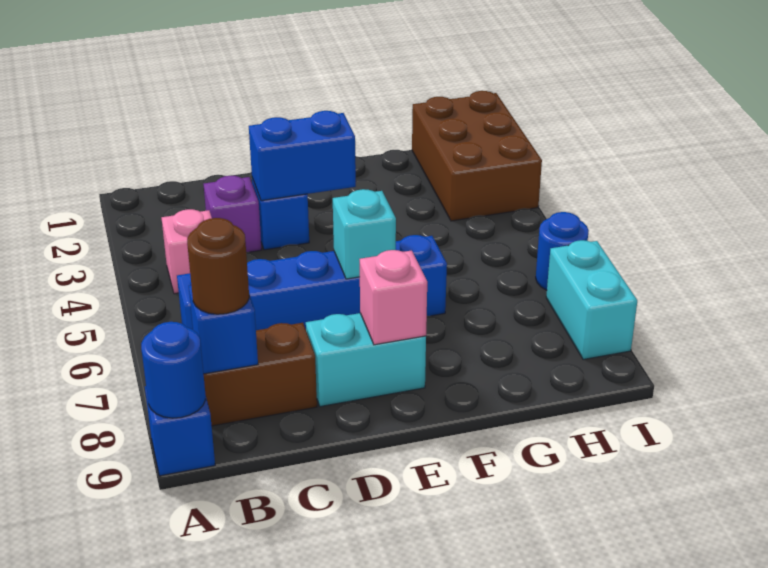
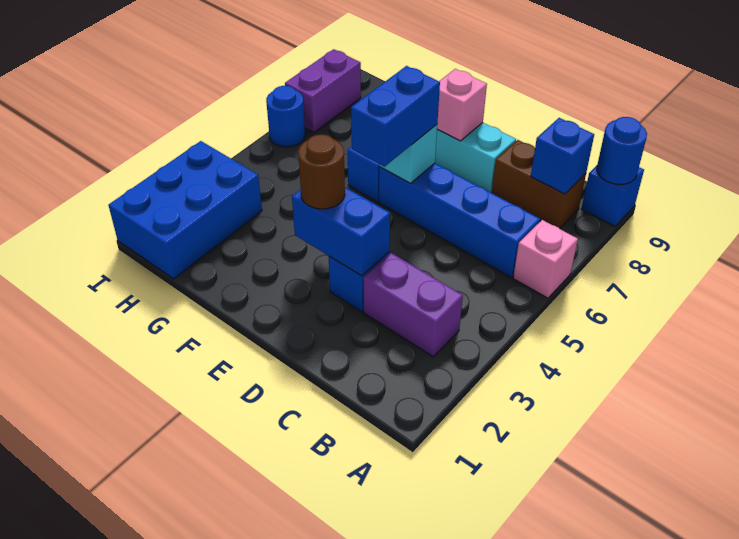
pink brick B4 level 1 -> pink brick A6 level 1
brown round brick B8 level 3 -> brown round brick E3 level 3
purple brick C3 level 1 -> purple brick B3:C3 level 1
none -> blue brick E5:E6 level 3
brown brick H1:I3 level 1 -> blue brick H1:I3 level 1
cyan brick I7:I8 level 1 -> purple brick I7:I8 level 1

